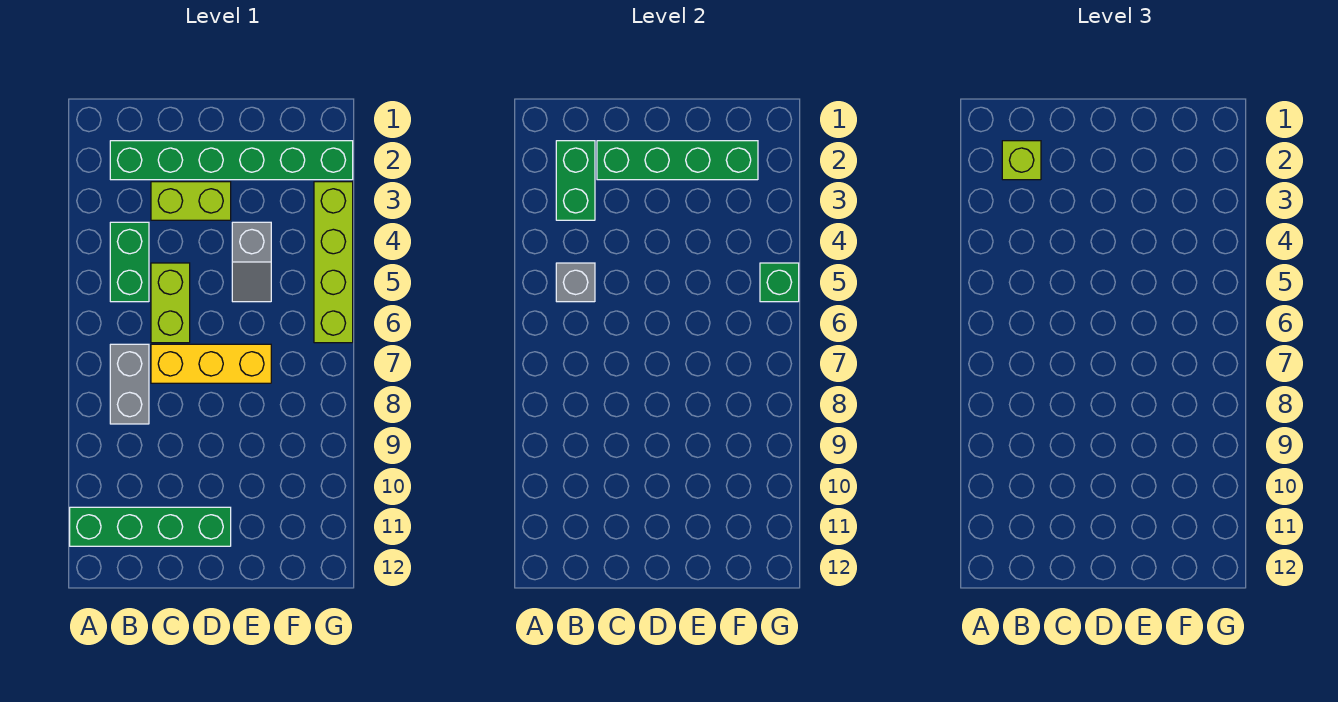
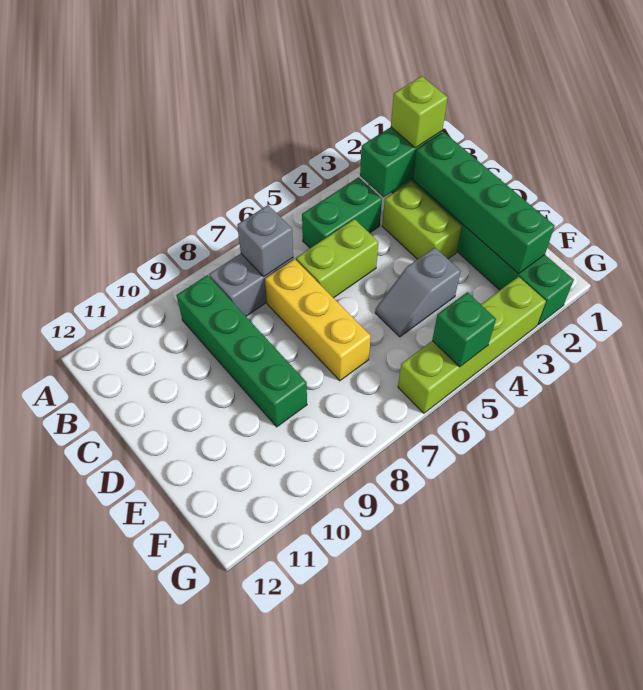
green brick A11:D11 level 1 -> green brick B9:E9 level 1
grey brick B5 level 2 -> grey brick B7 level 2

